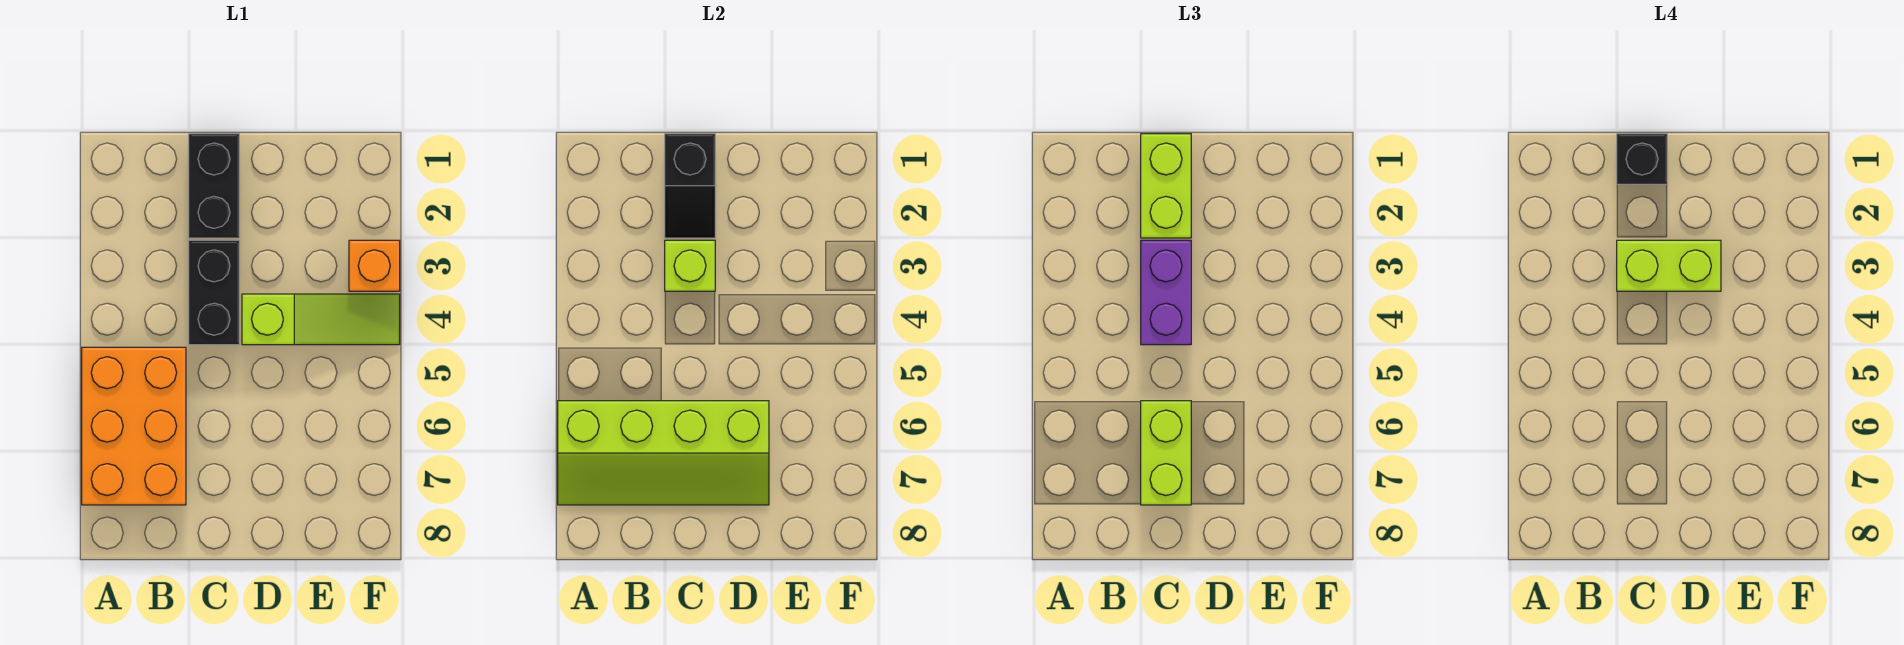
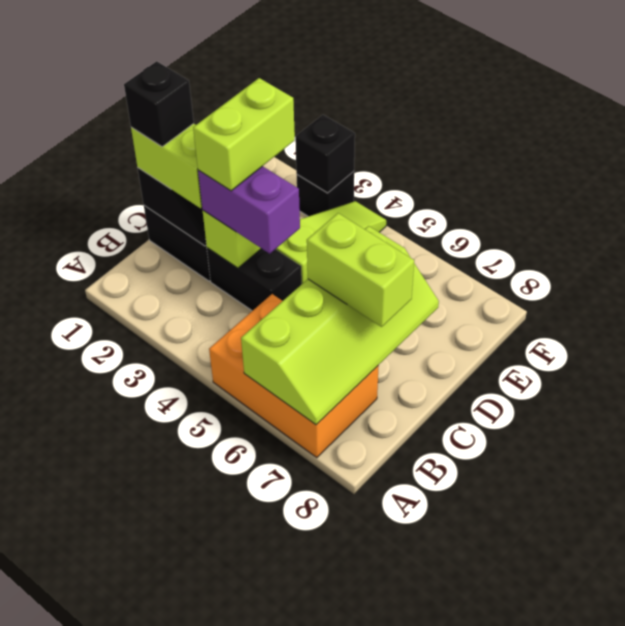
orange brick F3 level 1 -> black brick F3 level 1
none -> black brick F3 level 2

